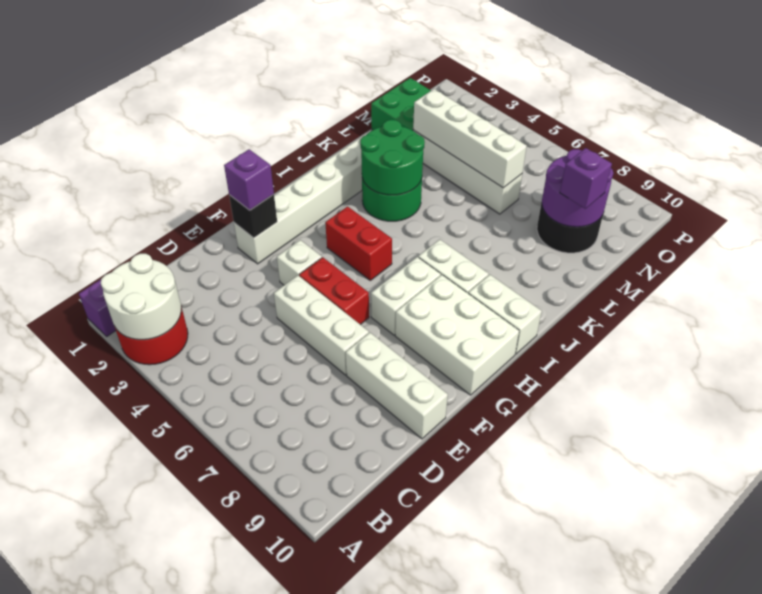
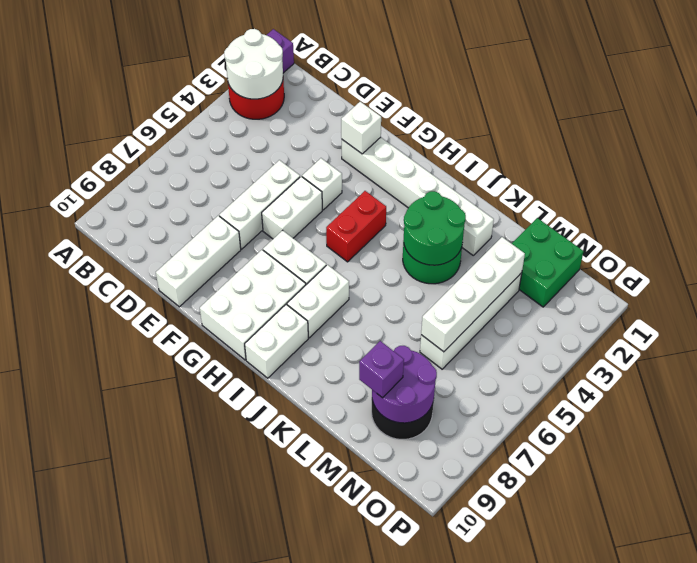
black brick F2 level 2 -> white brick F2 level 2
purple brick F2 level 3 -> none
red brick F5:F6 level 1 -> white brick F5:F6 level 1

